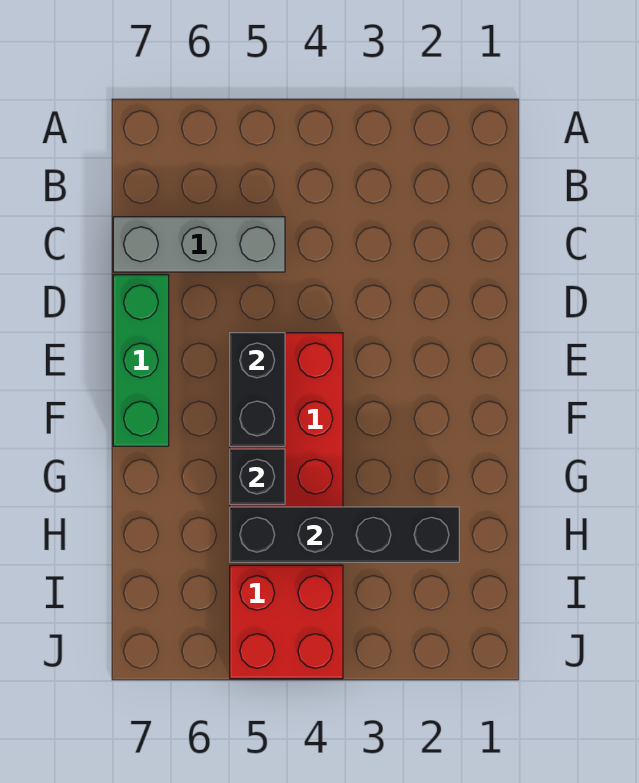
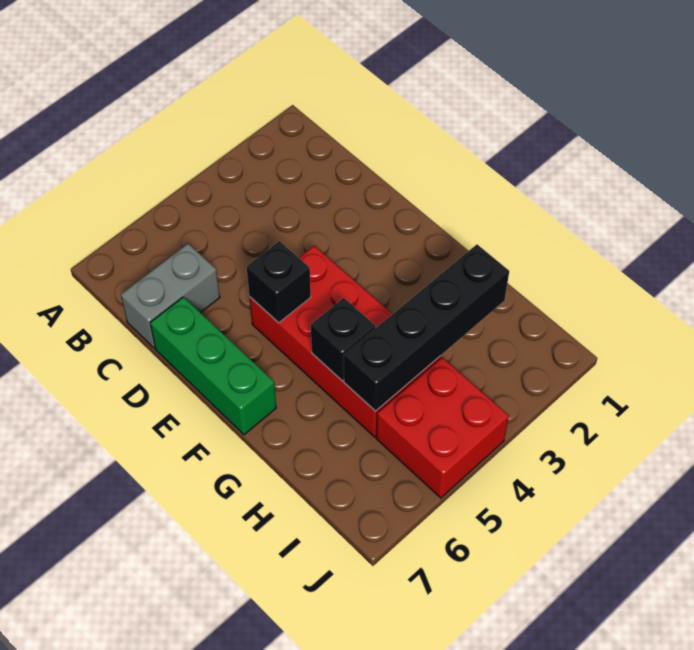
grey brick C5:C7 level 1 -> grey brick C6:C7 level 1
black brick E5:F5 level 2 -> black brick E5 level 2

